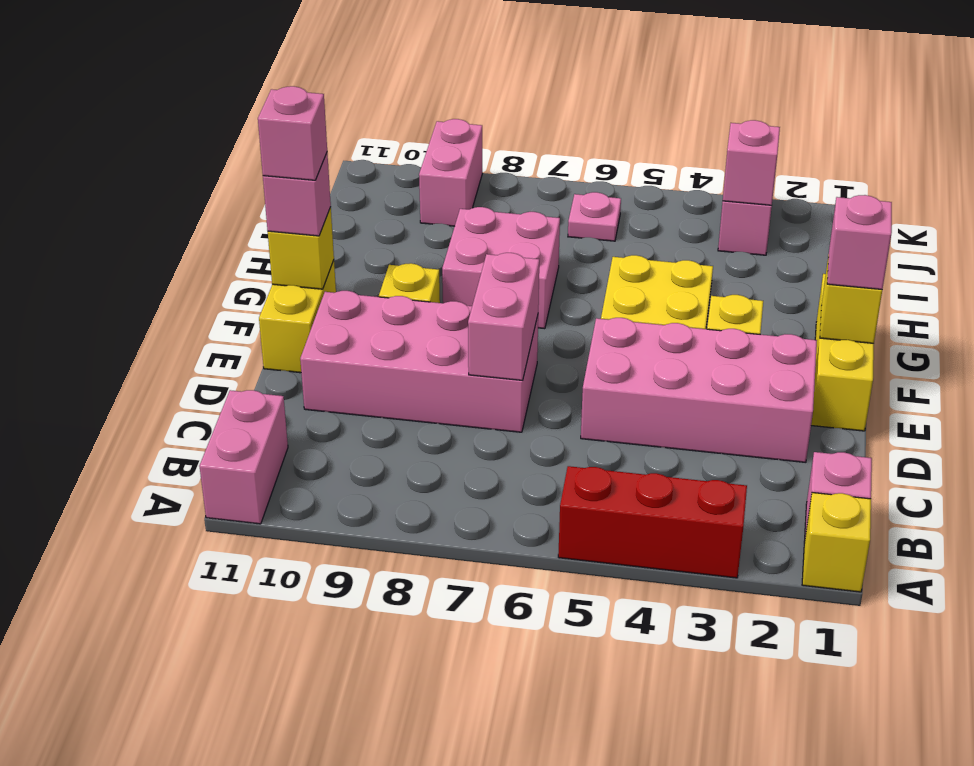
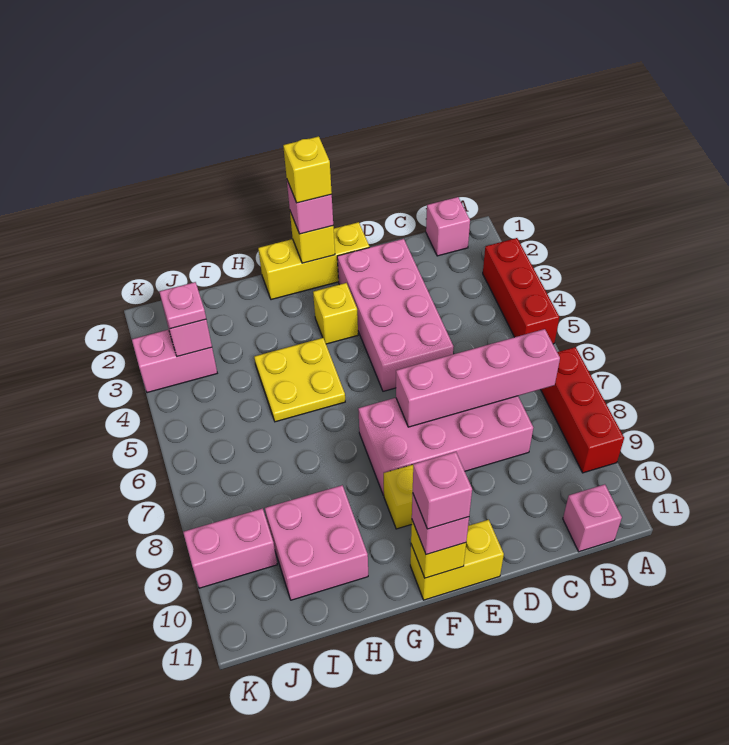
yellow brick A1 level 1 -> yellow brick F1 level 4
none -> red brick A7:A9 level 1
pink brick A11:B11 level 1 -> pink brick B11 level 1
pink brick D7:E10 level 1 -> pink brick C7:F8 level 1
pink brick D7:E7 level 2 -> pink brick B7:E7 level 2
pink brick G7:H8 level 1 -> pink brick H9:I10 level 1
pink plate J6 level 1 -> pink plate J3 level 3

